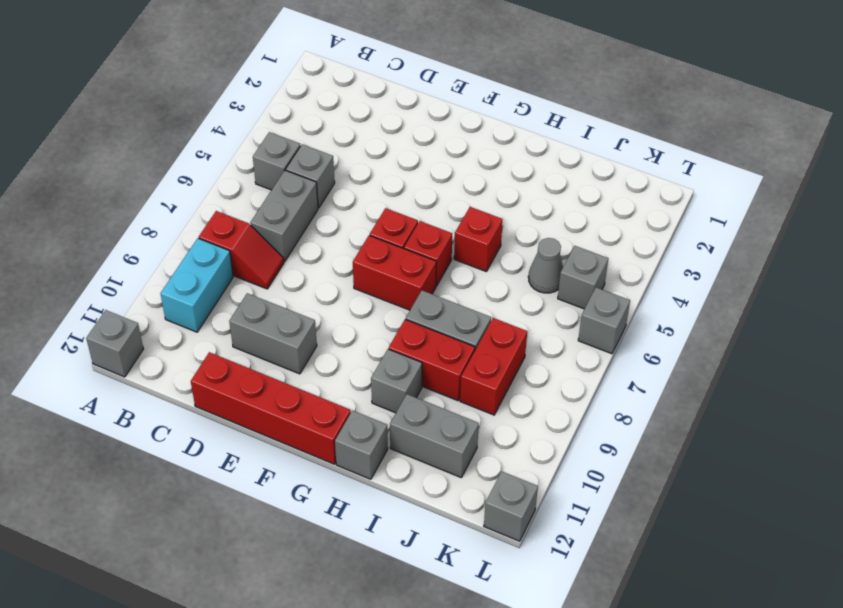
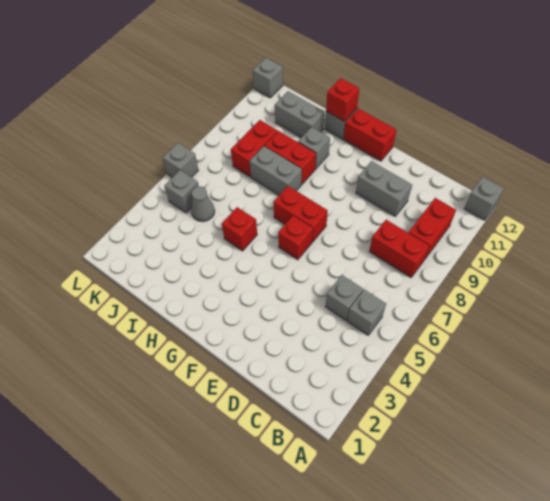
red slope B8:C8 level 1 top B -> red brick B8:C8 level 1
cyan brick B9:B10 level 1 -> red brick B9:B10 level 1
grey brick C6:C7 level 1 -> none
red brick D12:G12 level 1 -> red brick F12:G12 level 1
red brick G6 level 1 -> red brick H12 level 2

